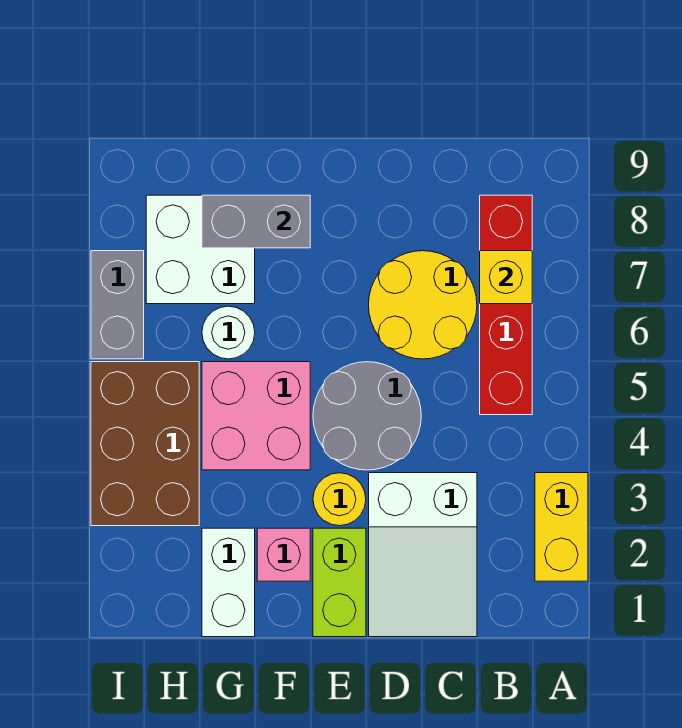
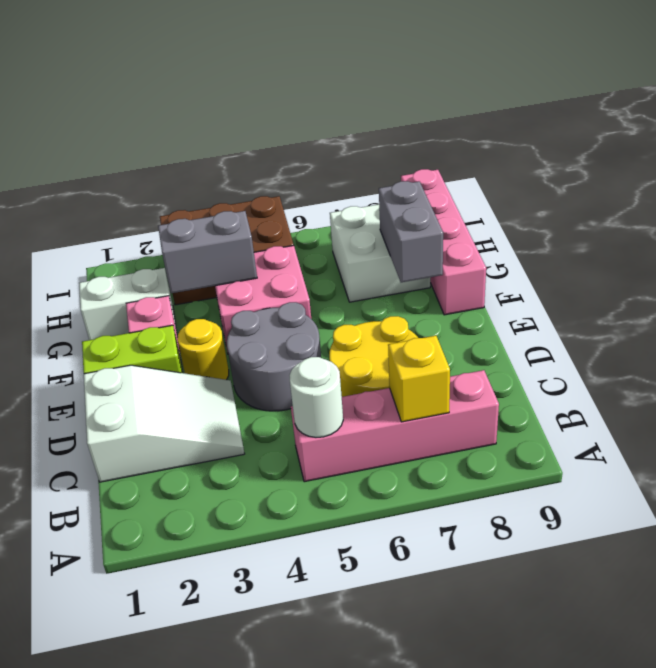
yellow brick A2:A3 level 1 -> none
red brick B5:B8 level 1 -> pink brick B5:B8 level 1
white slope C1:D3 level 1 top 3 -> white slope C1:D3 level 1 top 1
none -> pink brick F9:I9 level 1
white round brick G6 level 1 -> white round brick B5 level 2
grey brick I6:I7 level 1 -> grey brick G3:G4 level 2

